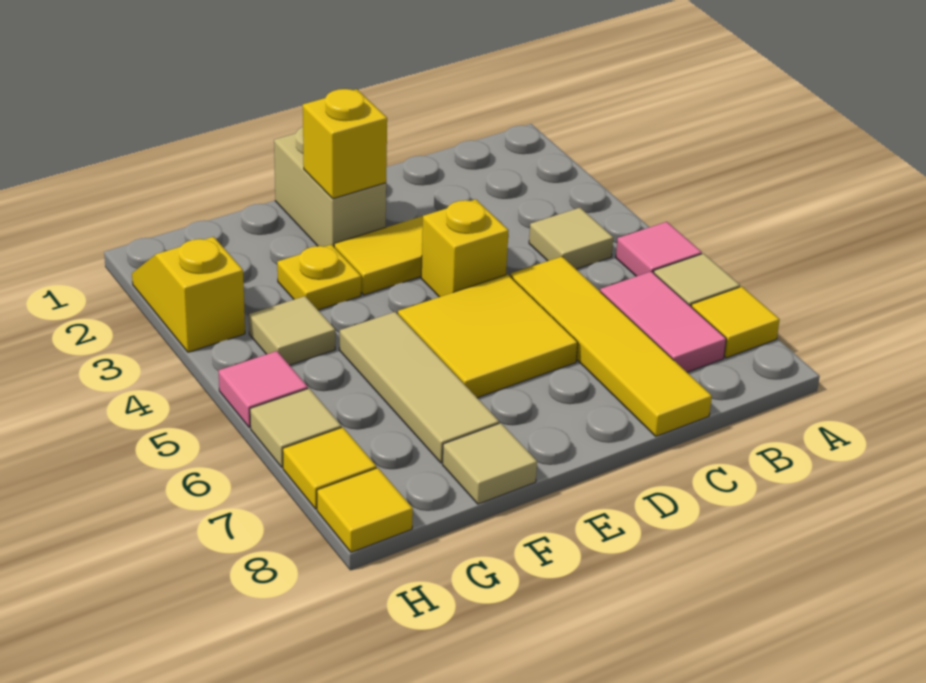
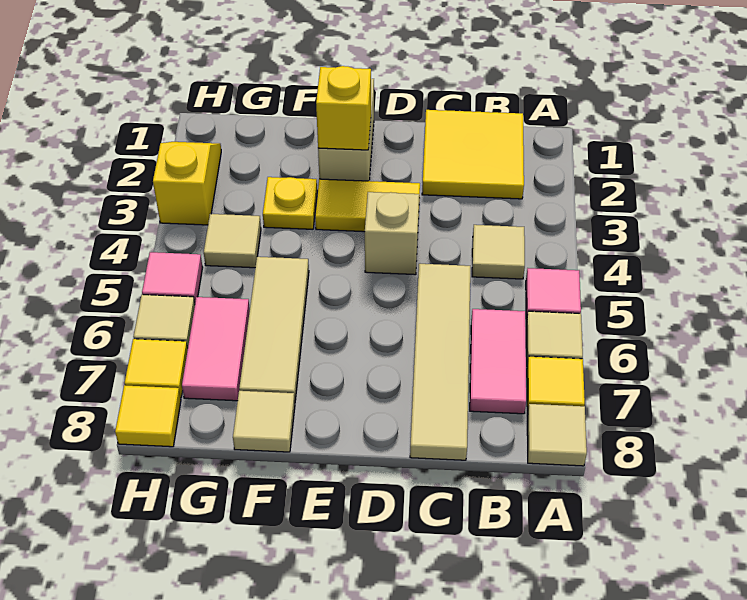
none -> tan tile A8 level 1
yellow tile C5:C8 level 1 -> tan tile C5:C8 level 1
yellow brick D4 level 1 -> tan brick D4 level 1
yellow tile D5:E6 level 1 -> yellow tile B1:C2 level 1
none -> pink tile G6:G7 level 1

